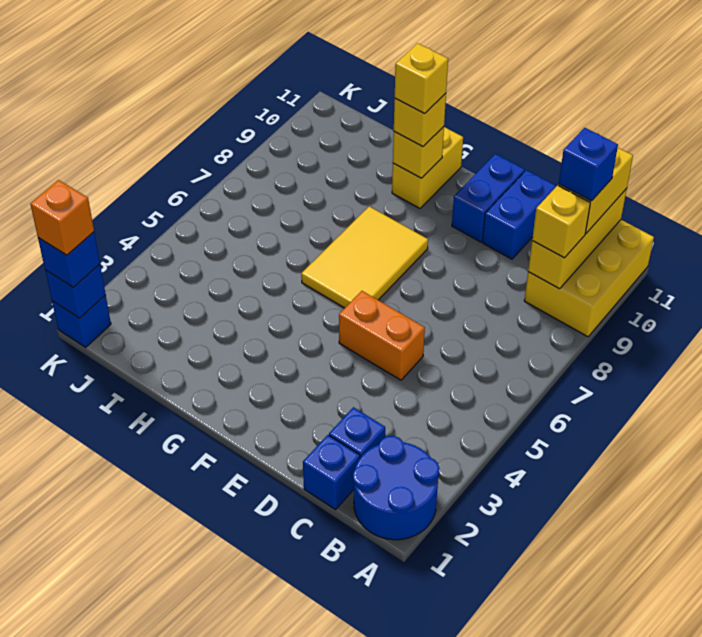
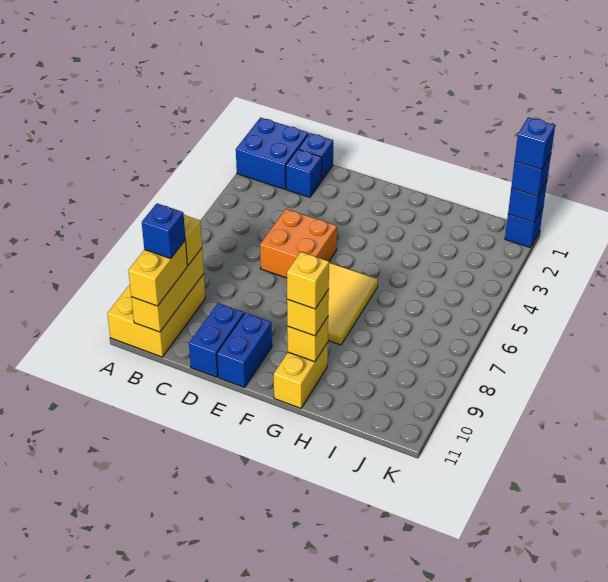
blue round brick A1:B2 level 1 -> blue brick A1:B2 level 1
orange brick D5:E5 level 1 -> orange brick D5:E6 level 1
orange brick K1 level 4 -> blue brick K1 level 4

